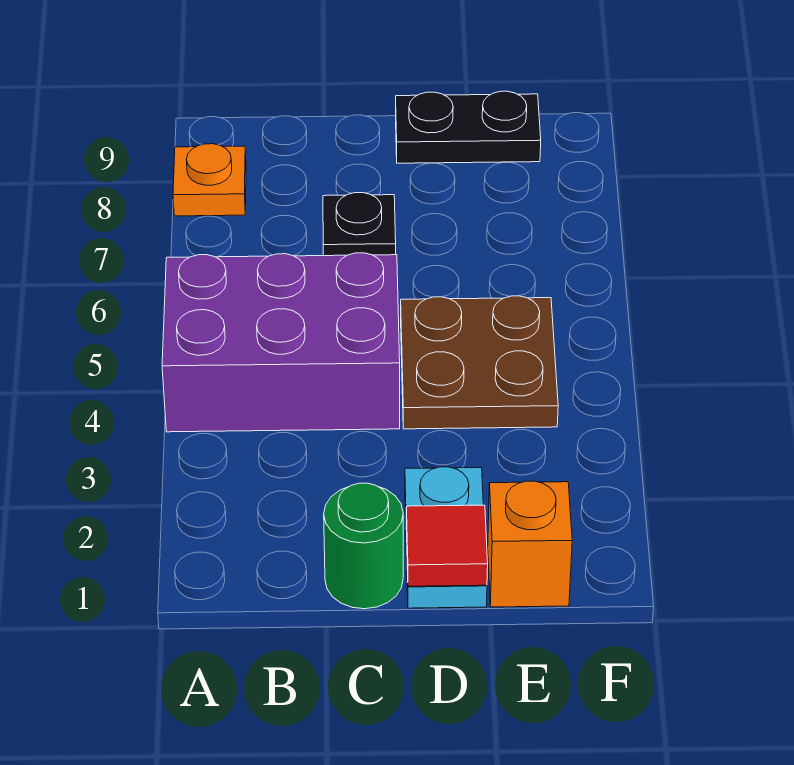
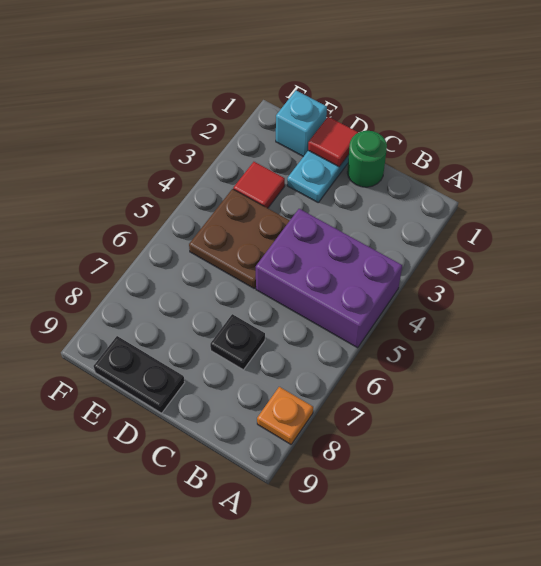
orange brick E1 level 1 -> cyan brick E1 level 1
none -> red tile E3 level 1

